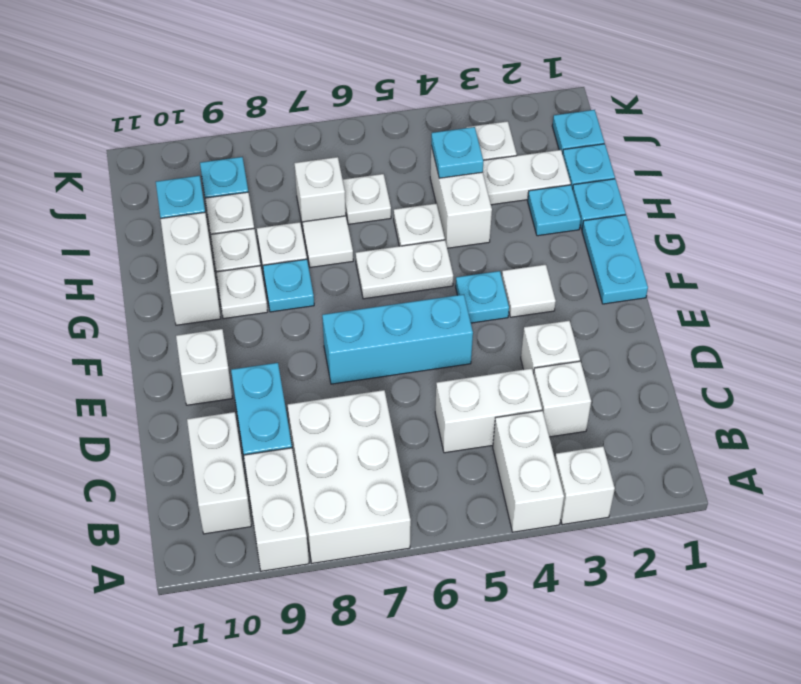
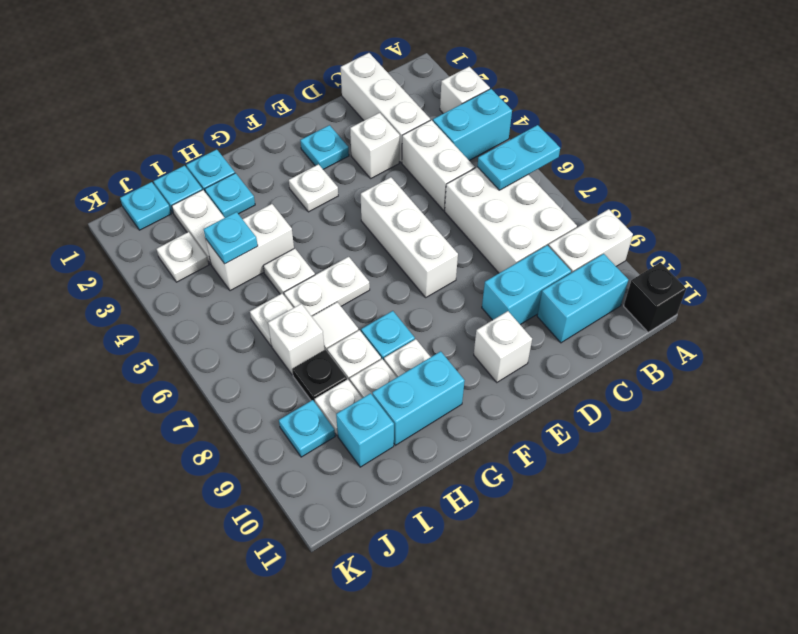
white brick A4:B4 level 1 -> cyan brick A4:B4 level 1
white brick A7:C8 level 1 -> white brick B6:C8 level 1
none -> black brick A11 level 1
white brick B10:C10 level 1 -> cyan brick B10:C10 level 1
white brick C3 level 1 -> white brick C1:C3 level 1
cyan brick E5:E7 level 1 -> white brick E5:E7 level 1
cyan plate F1:G1 level 1 -> cyan plate A6:B6 level 2
white tile F3 level 1 -> white plate F3 level 1
cyan plate F4 level 1 -> cyan plate E2 level 1
white plate G5:G6 level 1 -> white plate G6:H6 level 1
white brick G10:H10 level 1 -> cyan brick G10:H10 level 1
none -> black plate I8 level 1

